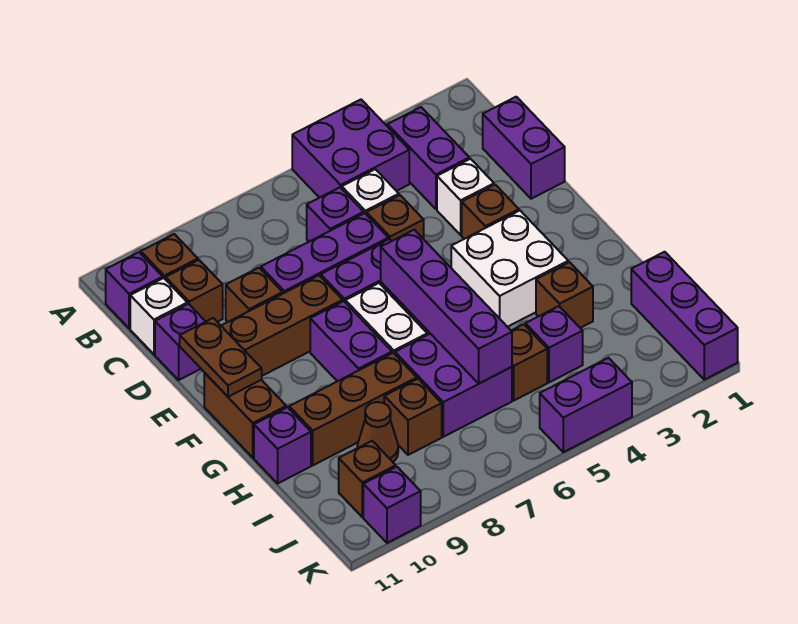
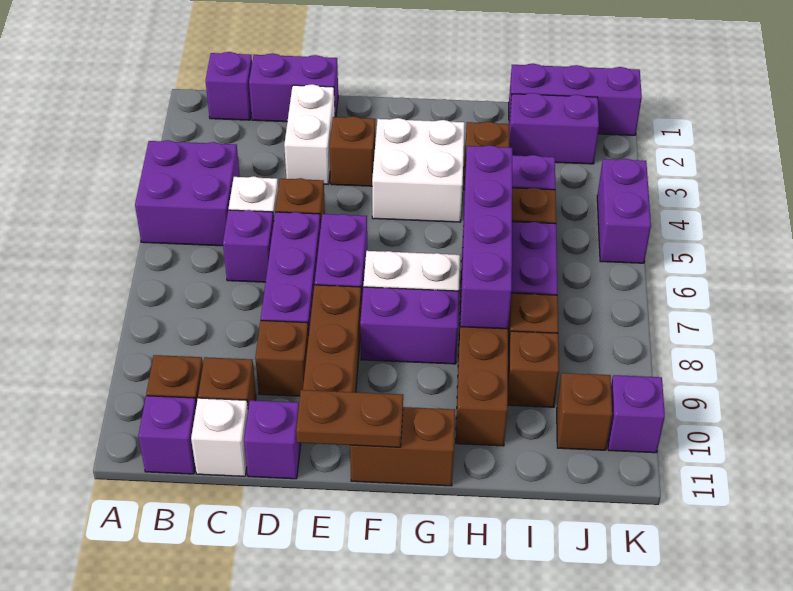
purple brick B3:C3 level 1 -> purple brick I2:J2 level 1
white brick D3 level 1 -> white brick D2:D3 level 1
purple brick F6:I6 level 2 -> purple brick H5:H8 level 2
purple brick H11 level 1 -> purple brick B1 level 1
brown cone I9 level 1 -> brown brick I9 level 1

